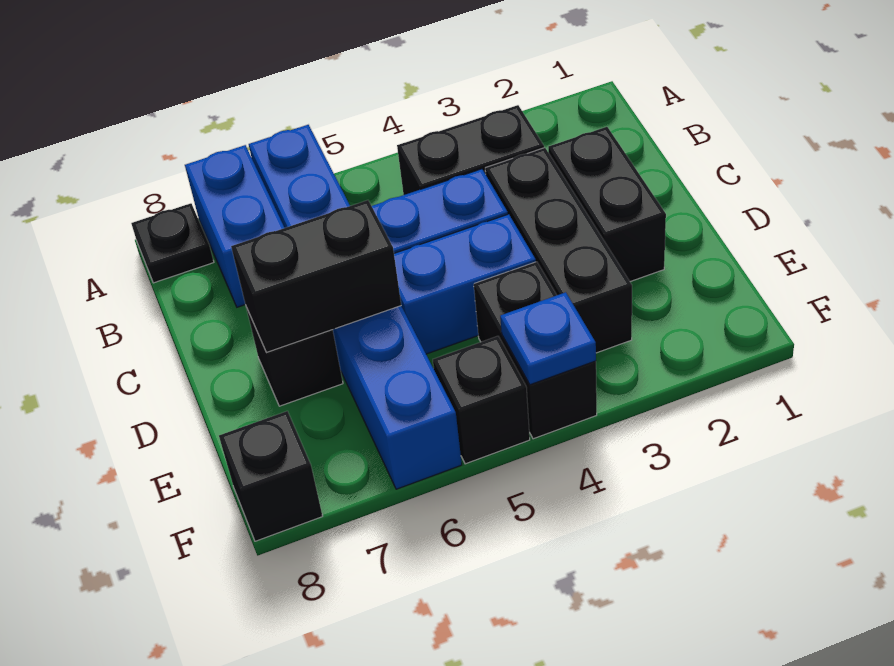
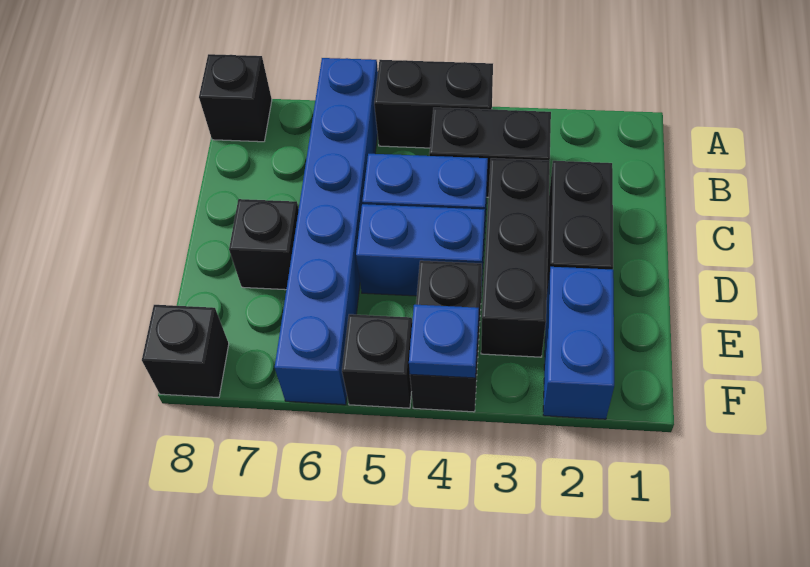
blue brick A7:B7 level 1 -> blue brick E2:F2 level 1
black plate A8 level 1 -> black brick A8 level 1
black brick D6:D7 level 2 -> black brick A4:A5 level 1

